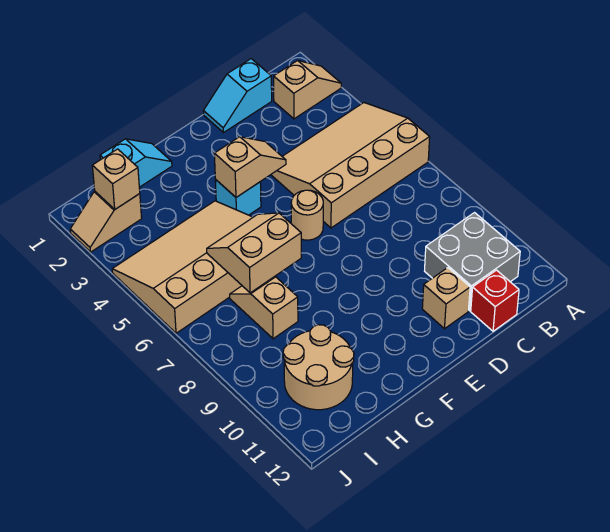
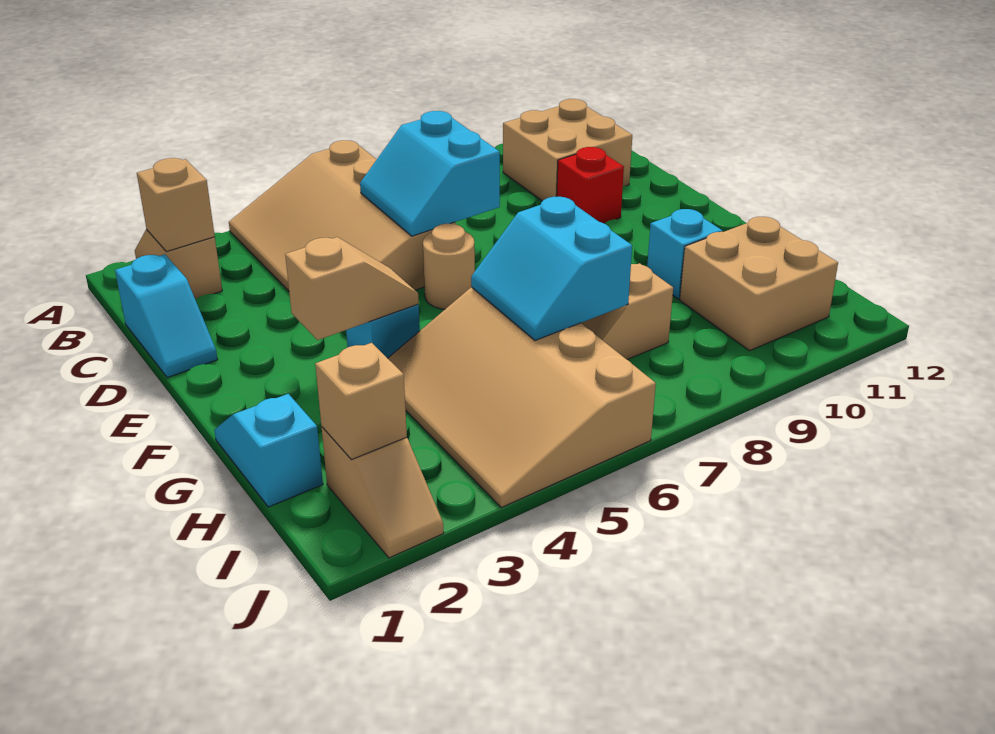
grey brick B10:C11 level 1 -> tan brick B10:C11 level 1
none -> cyan slope C6:D7 level 2 top 7
red brick C12 level 1 -> red brick D10 level 1
tan brick D11 level 1 -> tan brick B2 level 2
tan slope E4:F4 level 2 top F -> tan slope F3:F4 level 2 top 3
tan slope G6:H7 level 2 top 7 -> cyan slope G6:H7 level 2 top 7
none -> cyan brick G10 level 1
tan round brick H10:I11 level 1 -> tan brick H10:I11 level 1

